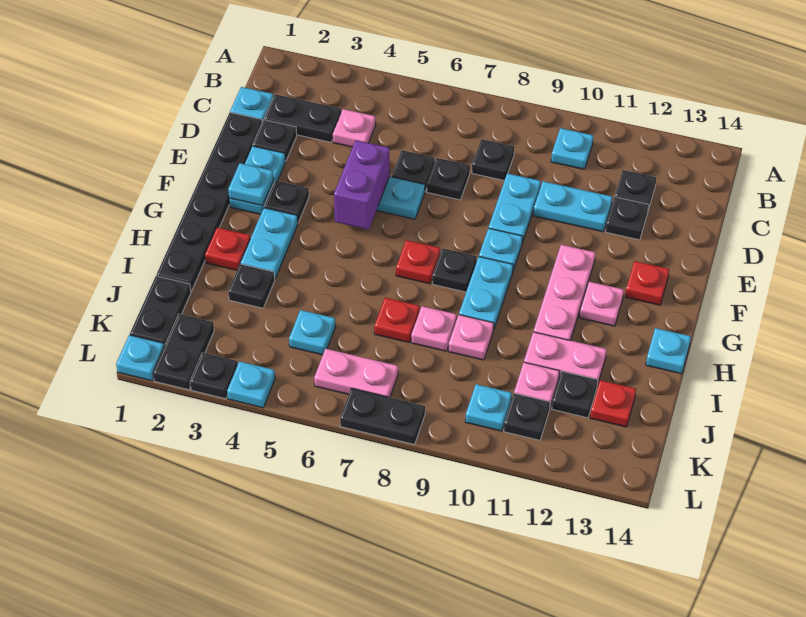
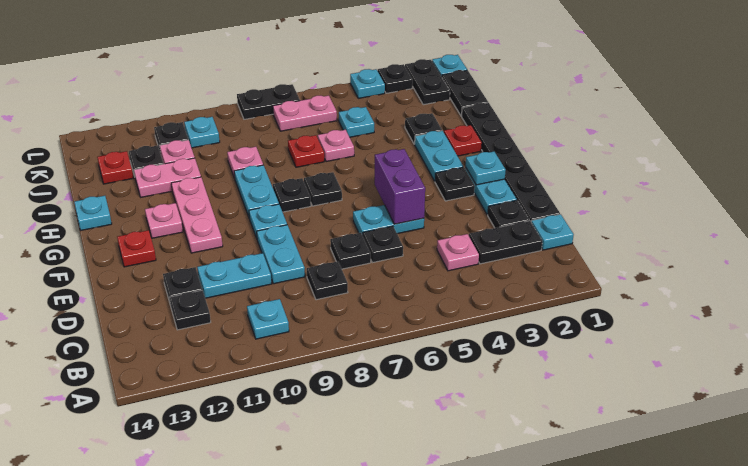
red plate G7 level 1 -> black plate G7 level 1
pink plate I8 level 1 -> pink plate I6 level 1

